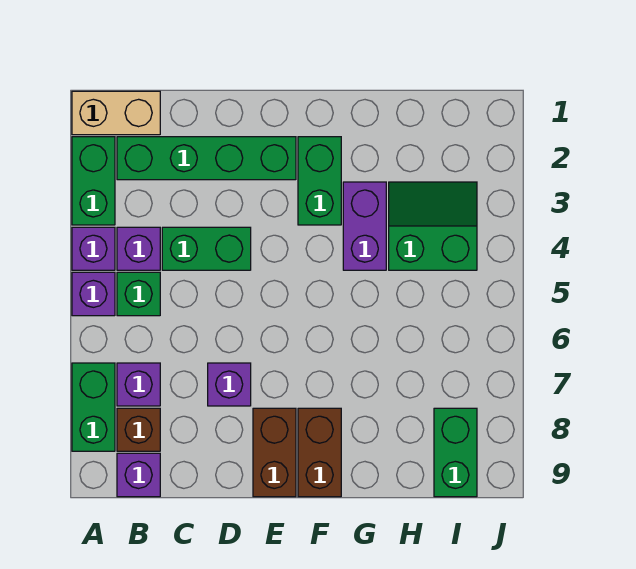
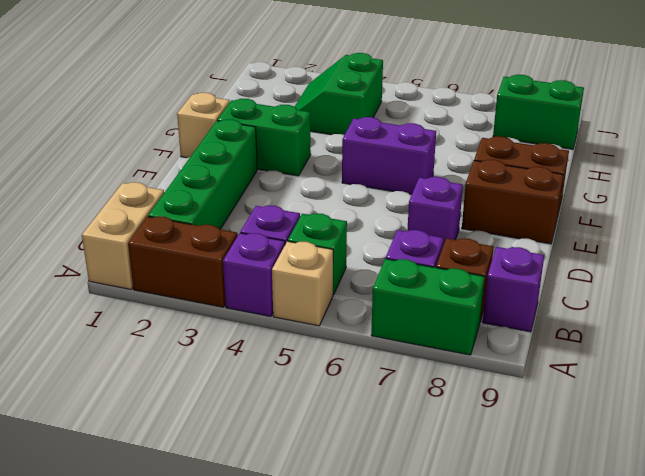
green brick A2:A3 level 1 -> brown brick A2:A3 level 1
purple brick A5 level 1 -> tan brick A5 level 1
green brick C4:D4 level 1 -> none
none -> tan brick F1 level 1
purple brick G3:G4 level 1 -> purple brick F5:F6 level 1

